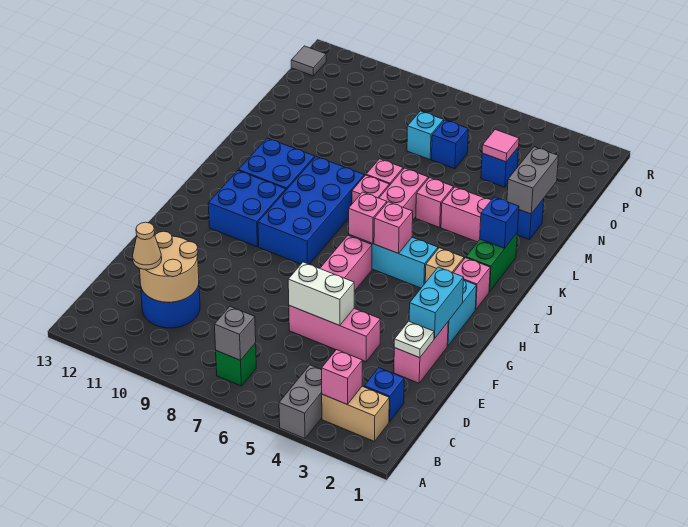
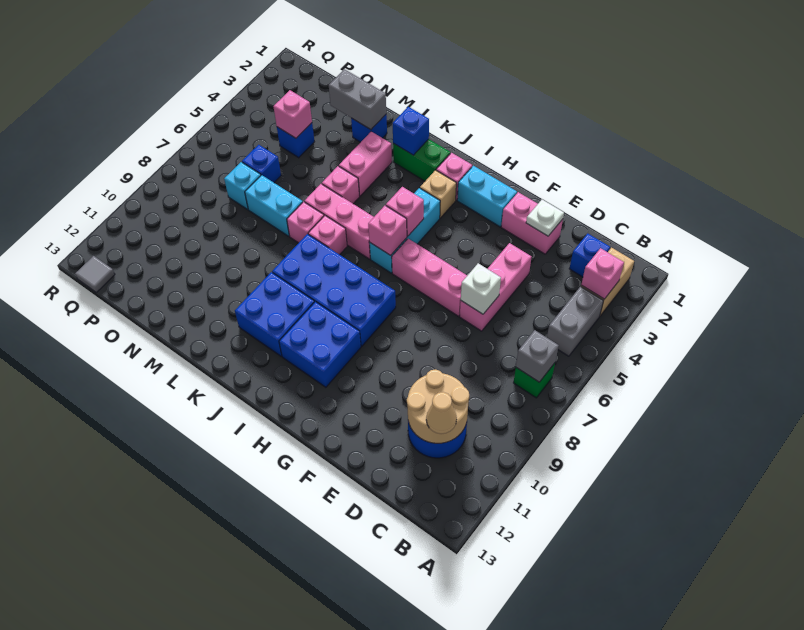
grey brick A4:B4 level 1 -> grey brick B4:B5 level 1
white brick E5:E6 level 2 -> white brick E6 level 2
cyan brick F2:G2 level 2 -> cyan brick M7:N7 level 1
pink tile O4 level 2 -> pink brick O4 level 2

